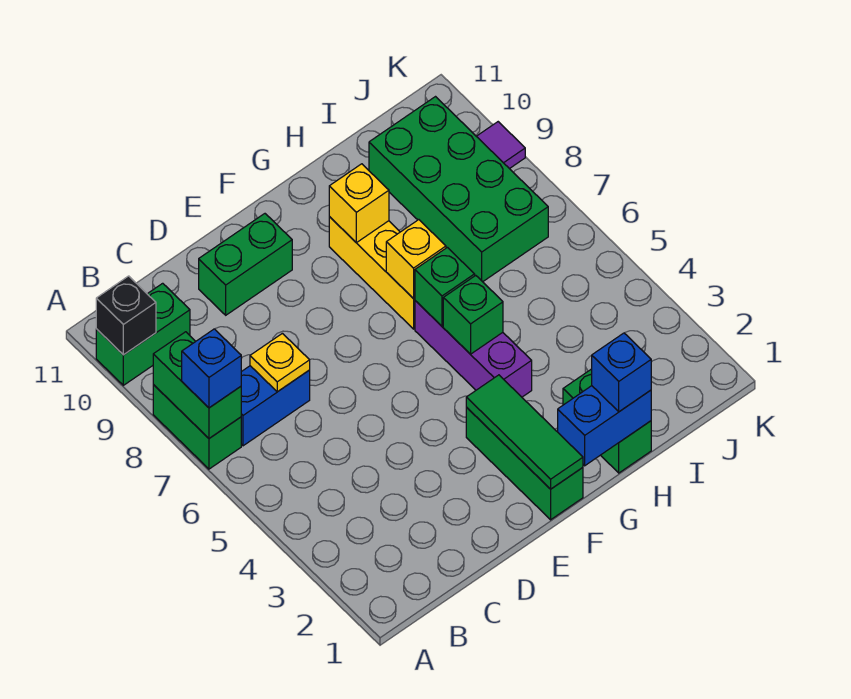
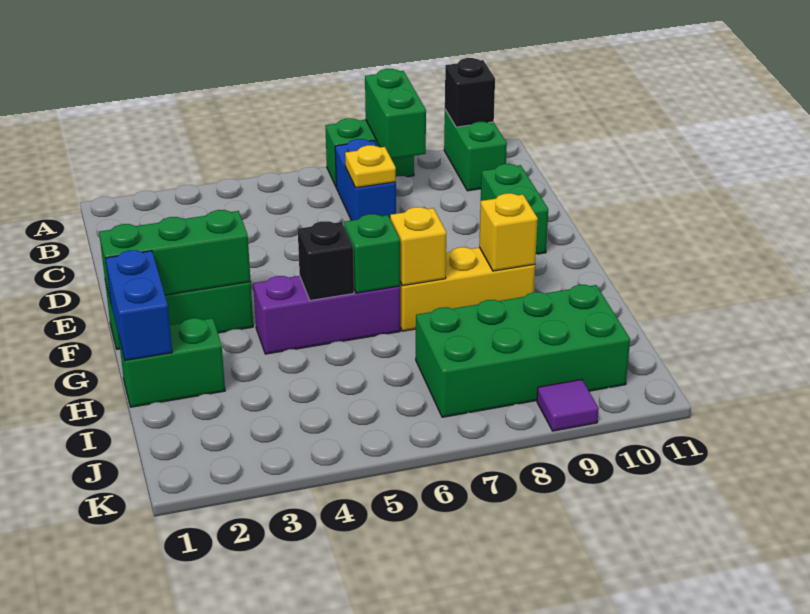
green brick A7:A8 level 2 -> green brick A8:B8 level 2
blue brick A7 level 3 -> none
green tile F1:F3 level 2 -> green brick F1:F3 level 2
green brick G5 level 2 -> black brick G5 level 2
blue brick H1 level 3 -> none

